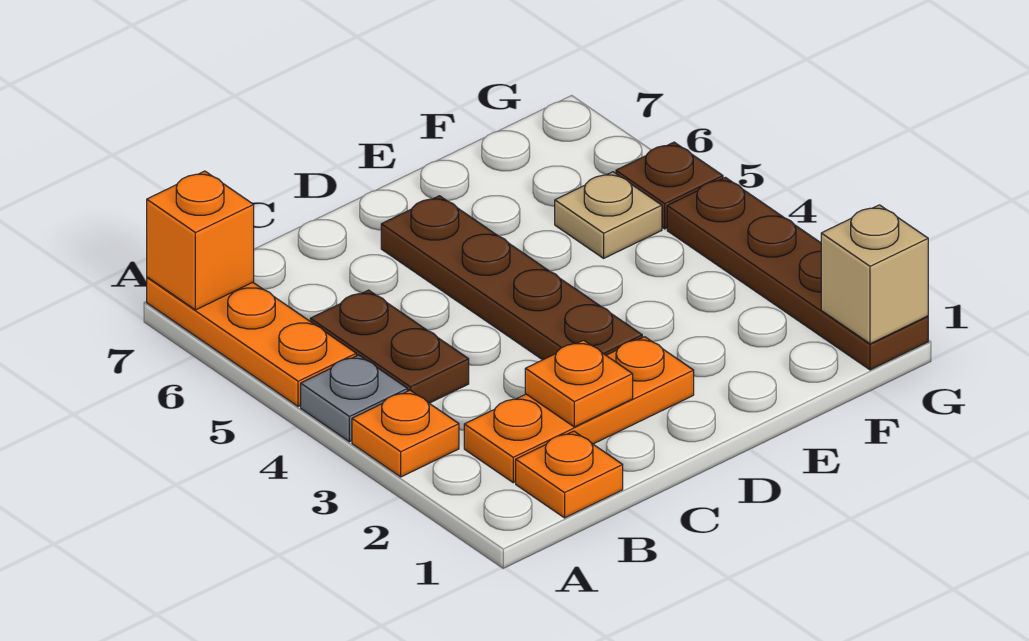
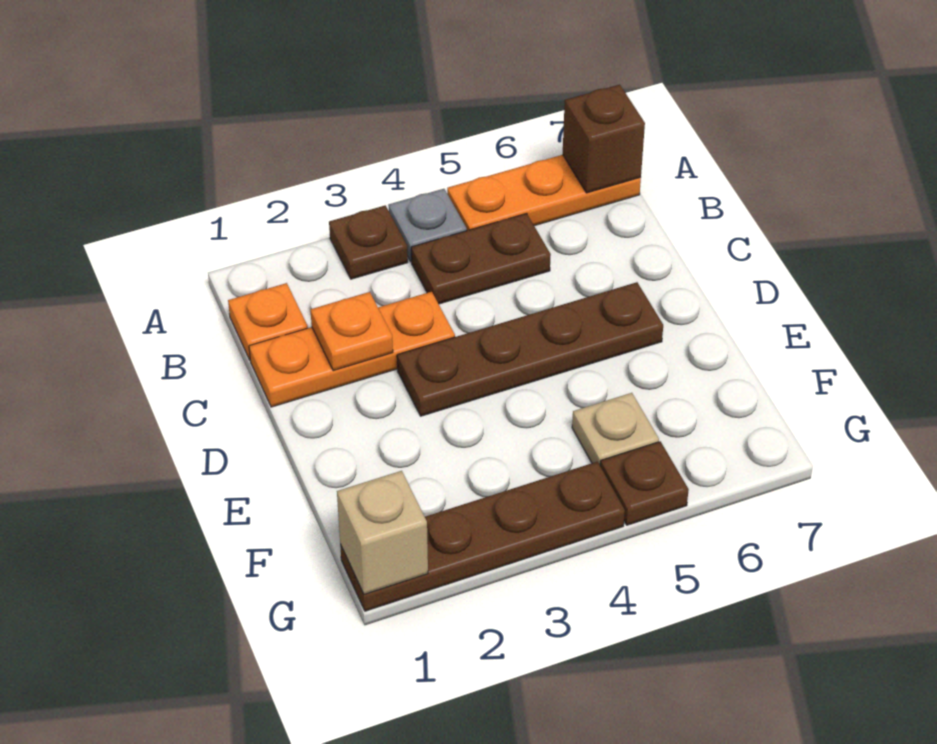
orange plate A3 level 1 -> brown plate A3 level 1
orange brick A7 level 2 -> brown brick A7 level 2
orange plate B2:D2 level 1 -> orange plate C1:C3 level 1

